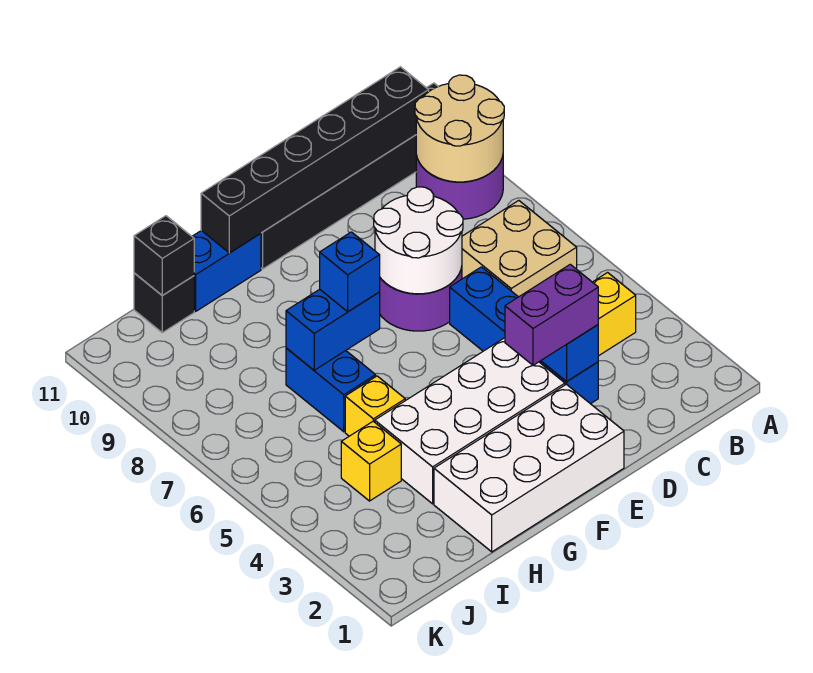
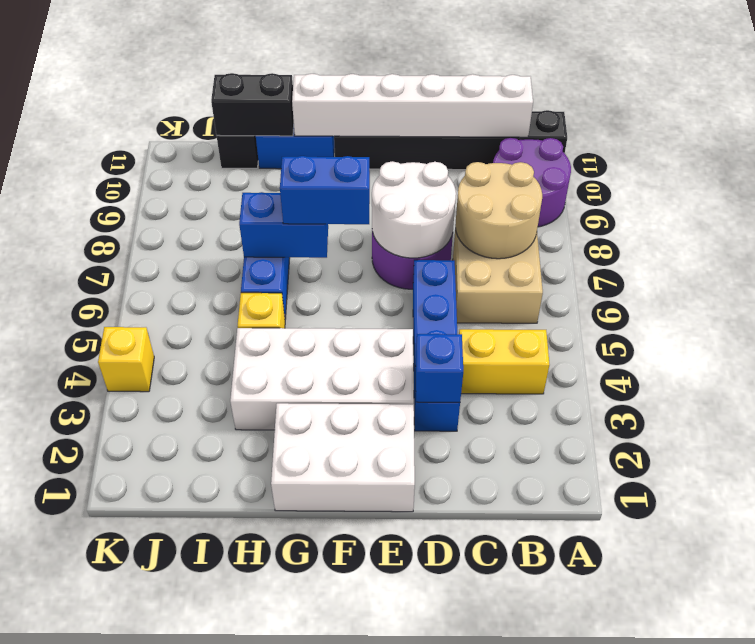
tan round brick A9:B10 level 2 -> tan round brick B7:C8 level 2
black brick B11:G11 level 2 -> white brick B11:G11 level 2
purple brick D3:E3 level 3 -> none
white brick E1:H2 level 1 -> white brick E1:G2 level 1
blue brick G7 level 3 -> blue brick F7:G7 level 3
yellow brick I4 level 1 -> yellow brick K4 level 1
black brick I11 level 2 -> black brick H11:I11 level 2

